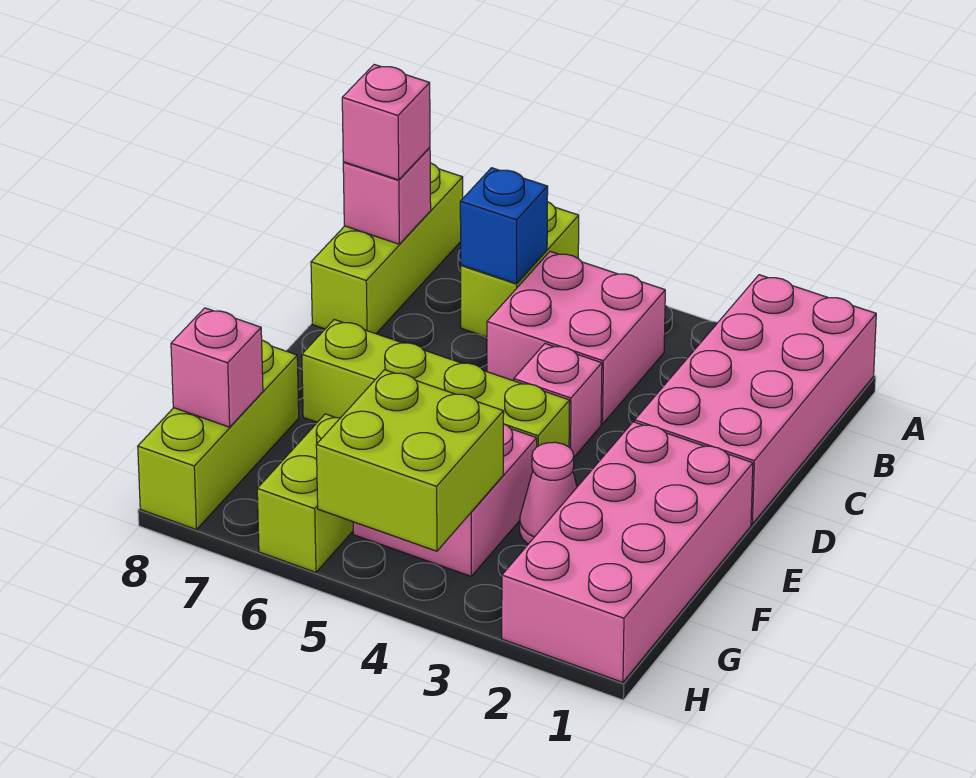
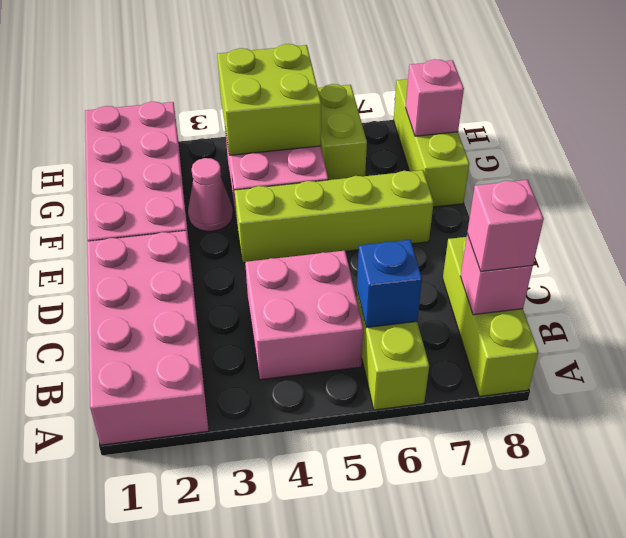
pink brick D4 level 1 -> none

